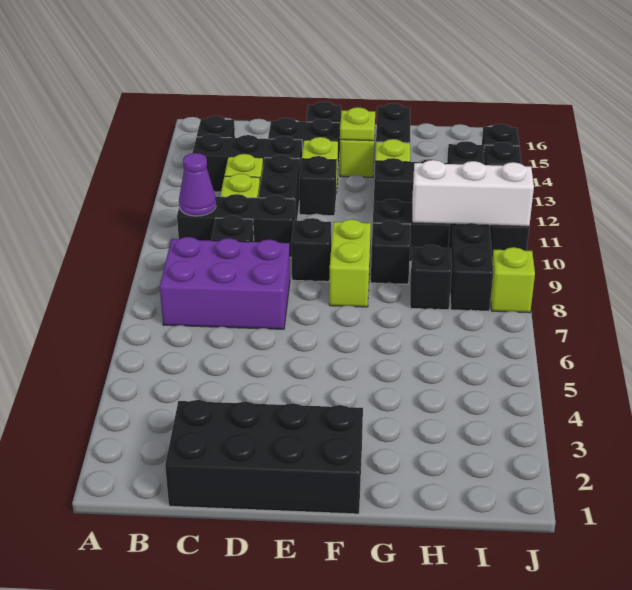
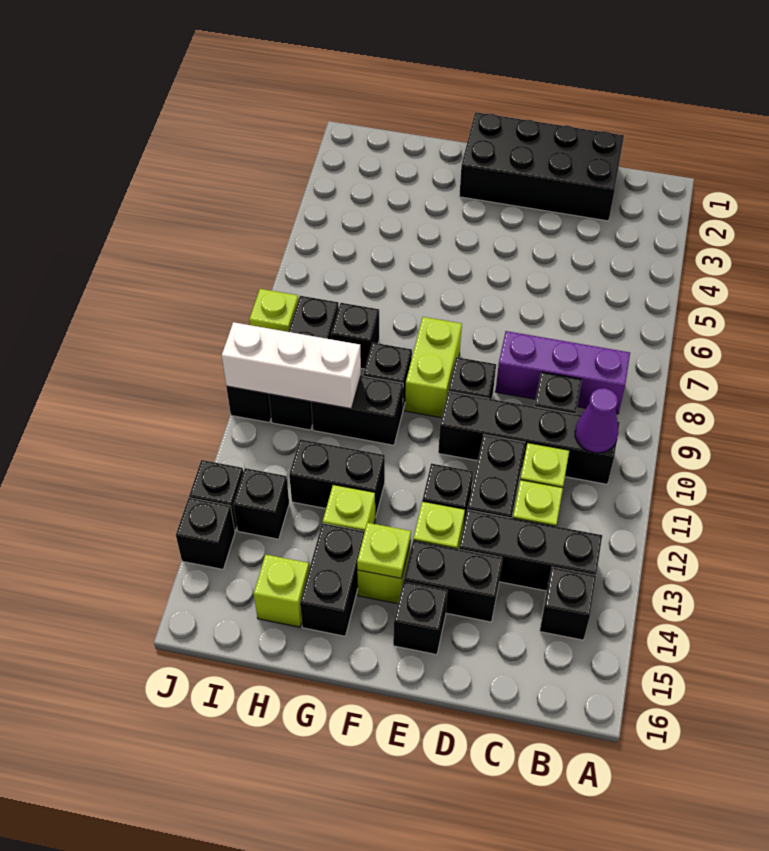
purple brick B7:D8 level 1 -> purple brick B8:D8 level 1
black brick B10:D10 level 1 -> black brick B10:E10 level 1
none -> lime brick H15 level 1

